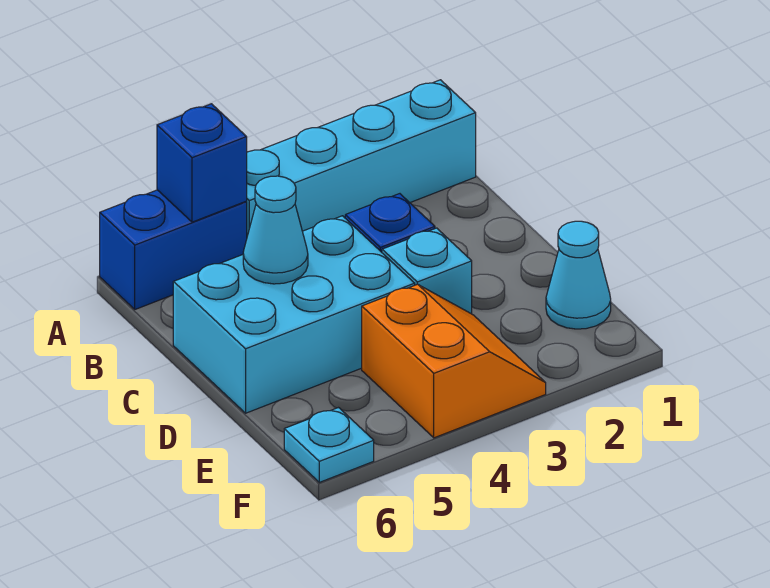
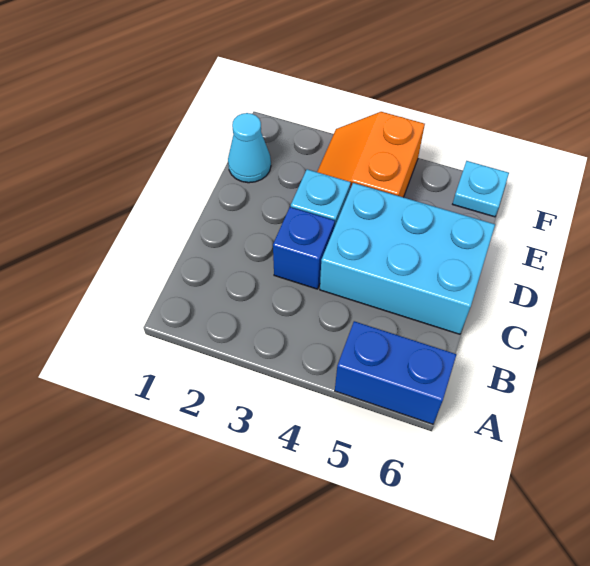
cyan brick A1:A4 level 1 -> none
blue brick A5 level 2 -> none
cyan cone C5 level 2 -> none

